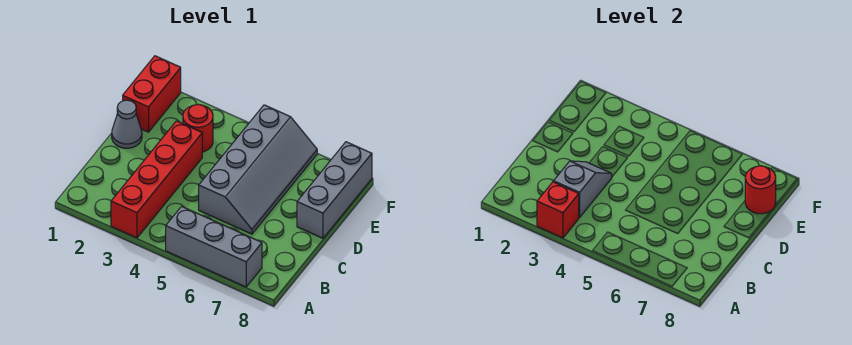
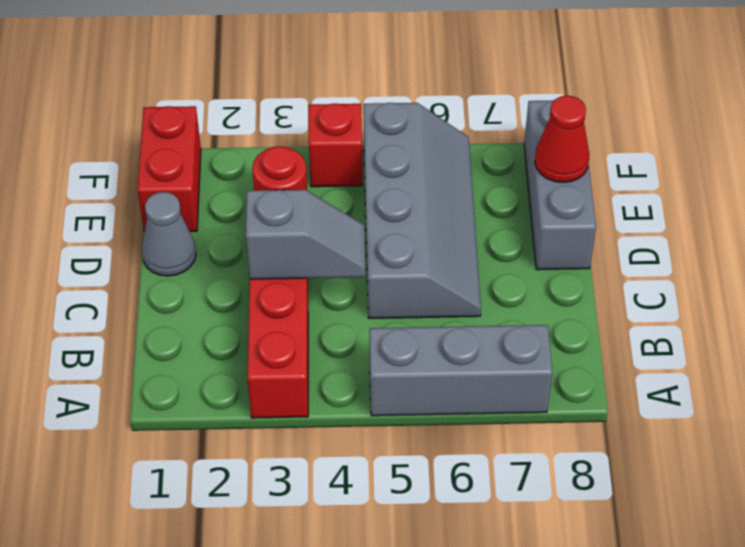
red brick A3 level 2 -> red brick F4 level 1
grey slope B3:C3 level 2 top B -> grey slope C3:C4 level 2 top 3
red round brick E8 level 2 -> red cone E8 level 2

